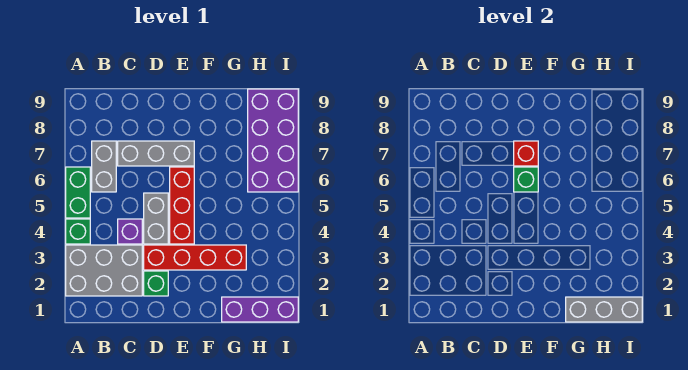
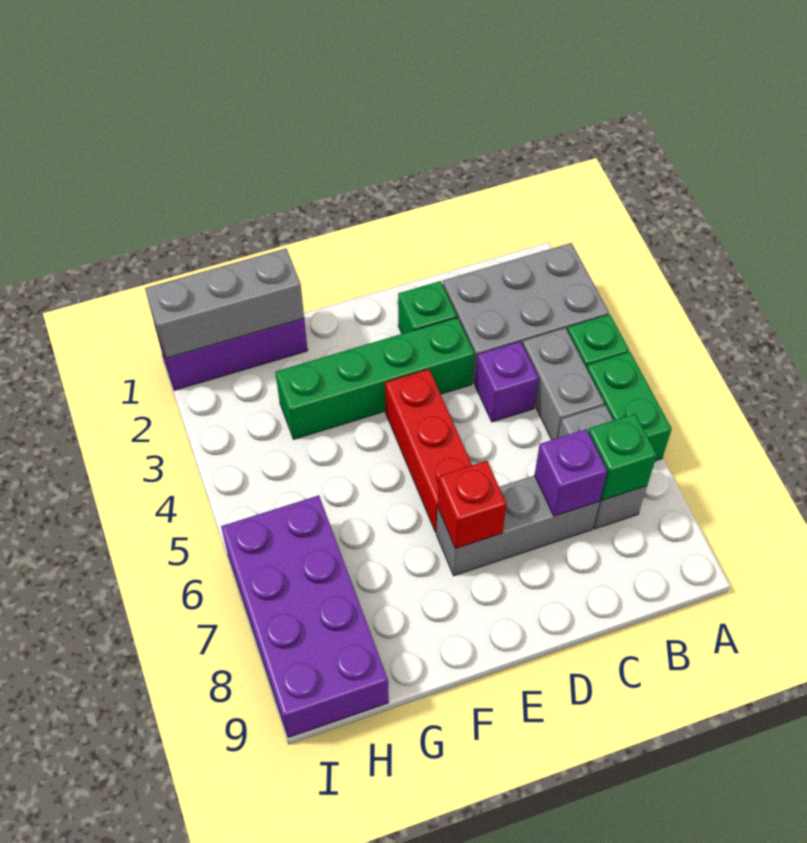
none -> purple brick C7 level 2
red brick D3:G3 level 1 -> green brick D3:G3 level 1
grey brick D4:D5 level 1 -> grey brick B4:B5 level 1
green brick E6 level 2 -> green brick B7 level 2

